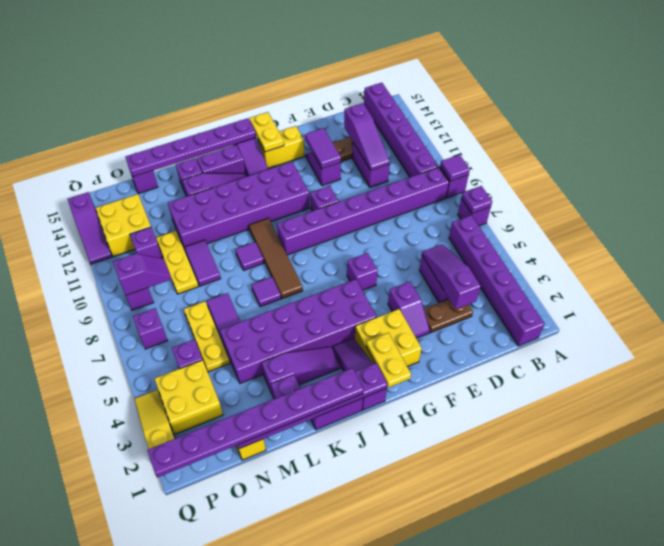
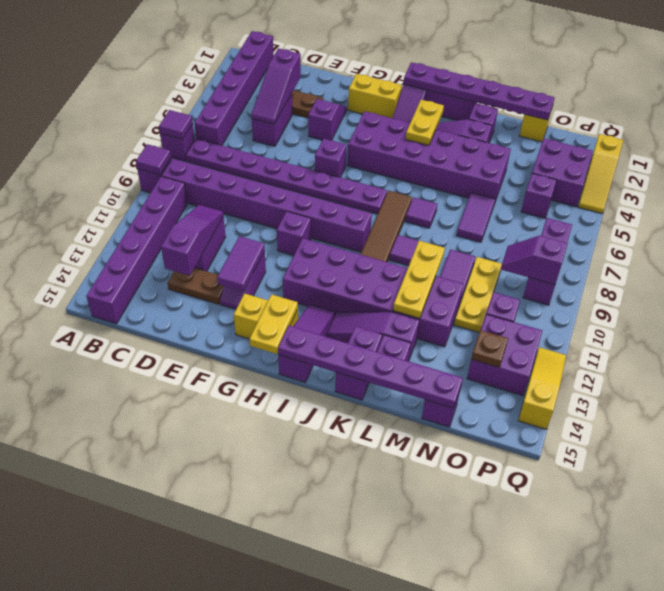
purple plate A7 level 2 -> purple tile A7 level 2
yellow brick G2:H3 level 1 -> yellow brick G2:H2 level 1
yellow plate H1:H2 level 2 -> yellow plate J3:J4 level 2
purple plate J1:Q1 level 3 -> purple plate B7:I7 level 1
purple brick J14:K14 level 1 -> purple brick K14:K15 level 1
yellow plate N5:N7 level 1 -> yellow plate L10:L12 level 2
yellow brick O3:P4 level 1 -> purple brick O3:P4 level 1
yellow brick O12:P13 level 1 -> purple brick O12:P13 level 1
none -> brown plate O13 level 2
purple slope Q12:Q14 level 1 top 14 -> yellow slope Q12:Q14 level 1 top 14

